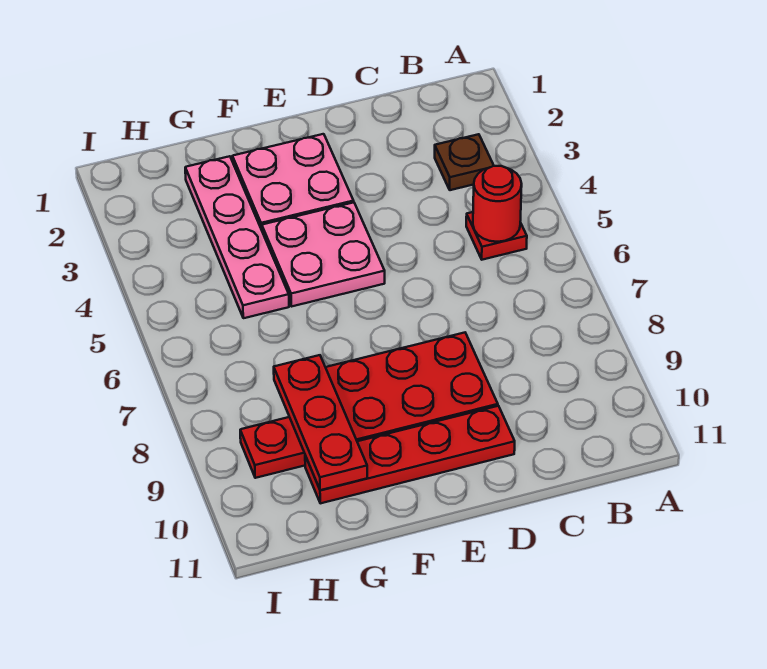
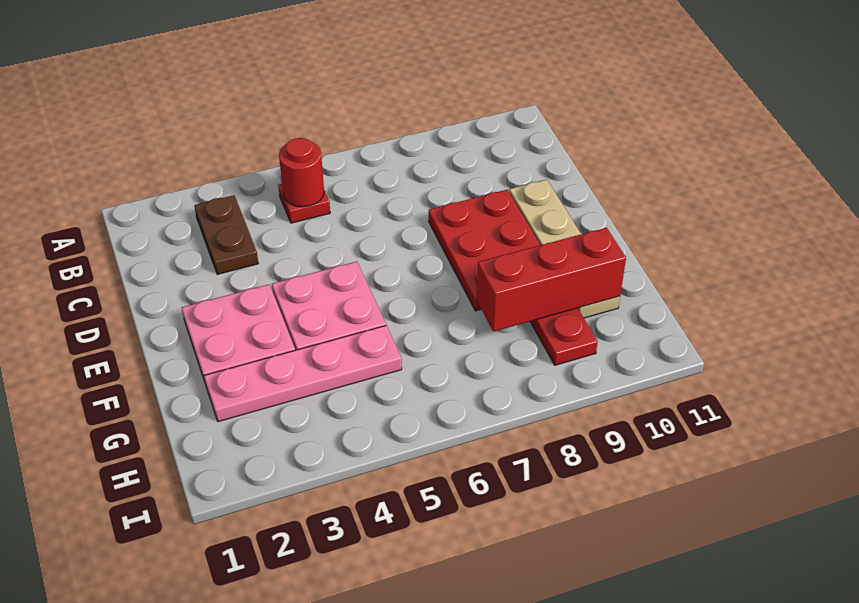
brown plate B3 level 1 -> brown plate B3:C3 level 1
red plate D10:G10 level 1 -> tan plate D10:G10 level 1
red plate G8:G10 level 2 -> red brick G8:G10 level 2

